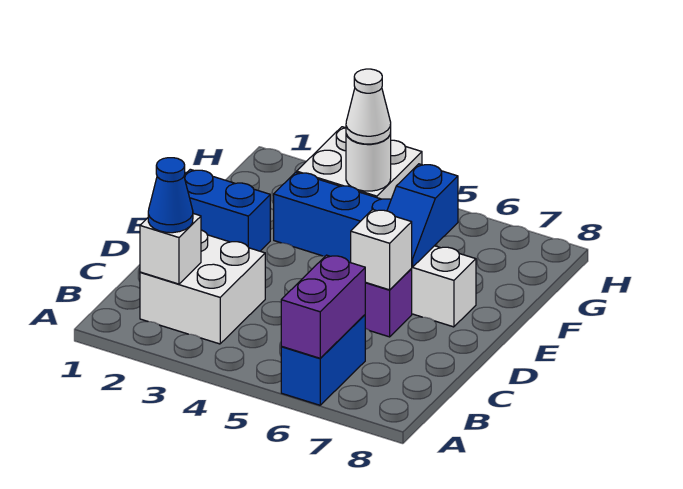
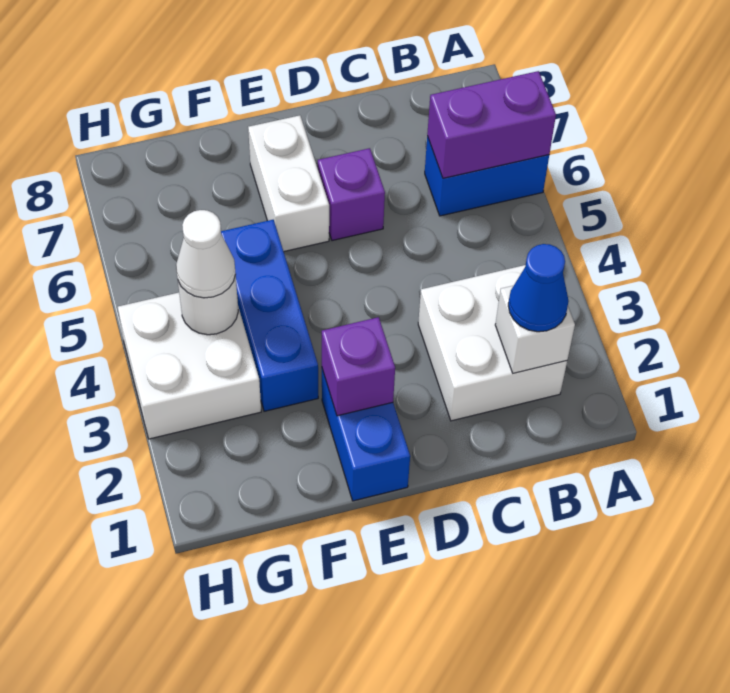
white brick D6 level 2 -> none
none -> purple brick E2 level 2
blue slope E6:F6 level 2 top F -> none

